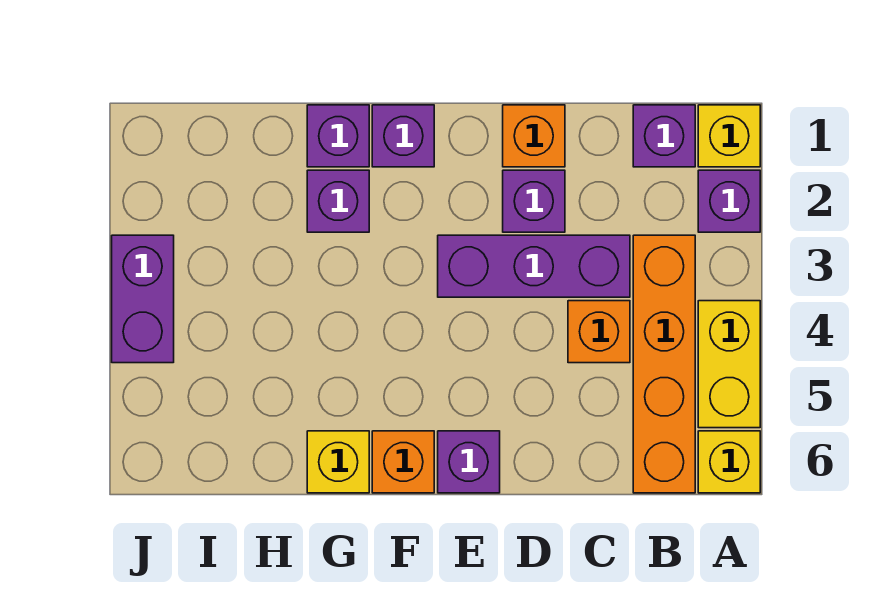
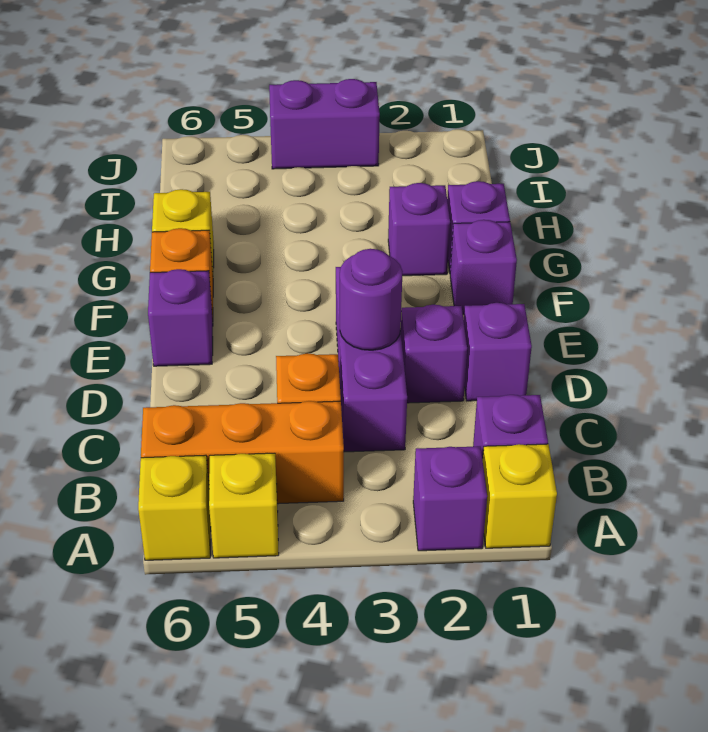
yellow brick A4:A5 level 1 -> yellow brick A5 level 1
orange brick B3:B6 level 1 -> orange brick B4:B6 level 1
orange brick D1 level 1 -> purple brick D1 level 1
none -> purple round brick D3 level 2

